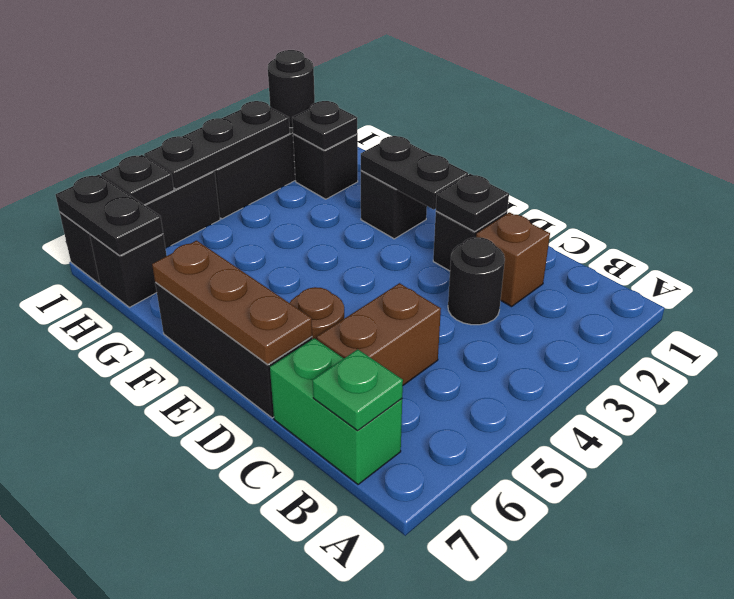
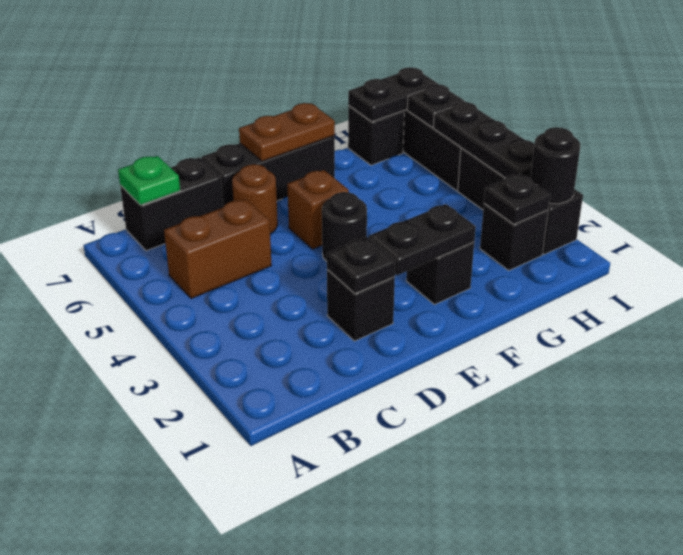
green brick B7:C7 level 1 -> black brick B7:C7 level 1
brown brick C2 level 1 -> brown brick E5 level 1
black round brick C3 level 1 -> black round brick E4 level 1
brown brick C5:C6 level 1 -> brown brick B5:C5 level 1
brown plate D7:F7 level 2 -> brown plate E7:F7 level 2

